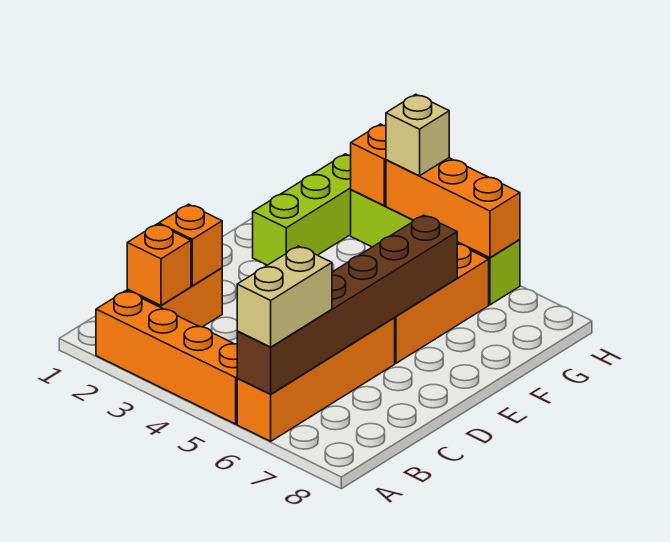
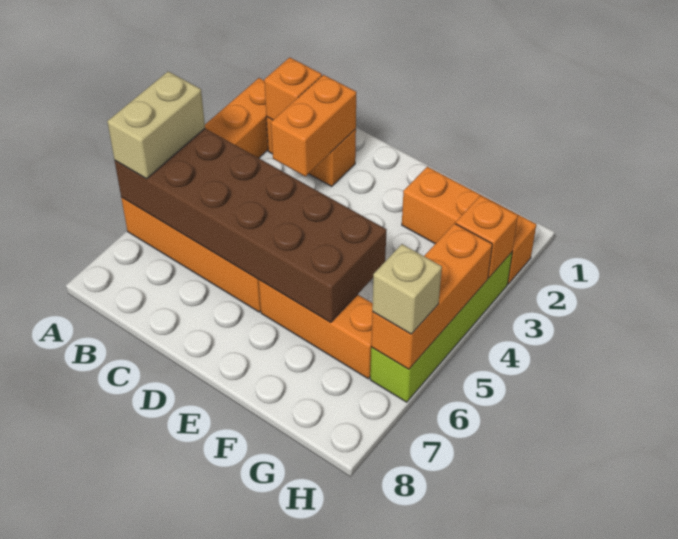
brown brick A6:F6 level 2 -> brown brick A5:F6 level 2
tan brick A6:B6 level 3 -> tan brick A5:A6 level 3
orange brick C2 level 2 -> orange brick C2:C3 level 2
lime brick F2:H2 level 1 -> orange brick F2:H2 level 1
tan brick H4 level 3 -> tan brick H6 level 3

